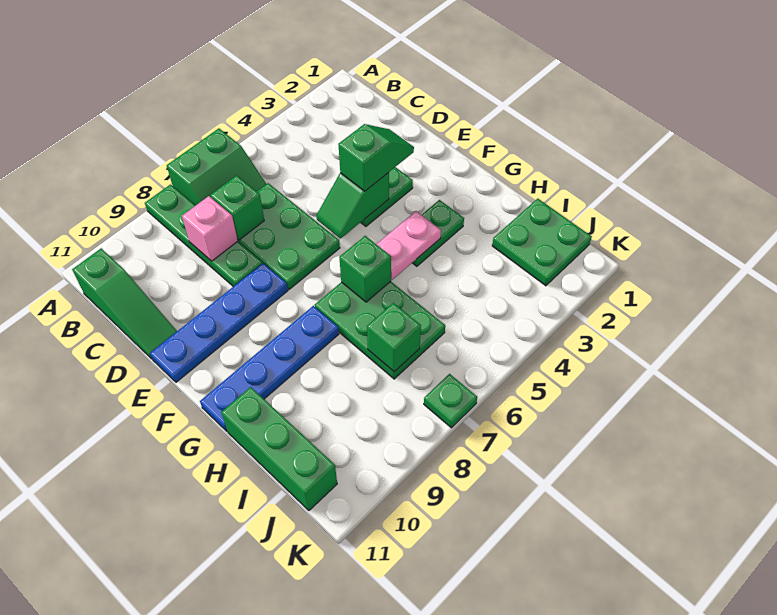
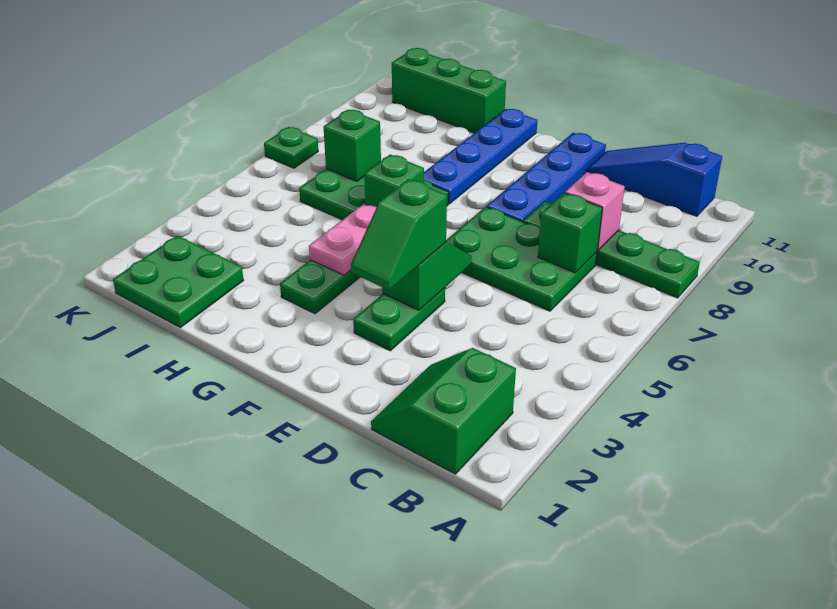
green slope A6:B7 level 1 top A -> green slope B1:C2 level 1 top B
green slope B11:D11 level 1 top B -> blue slope B11:D11 level 1 top B

